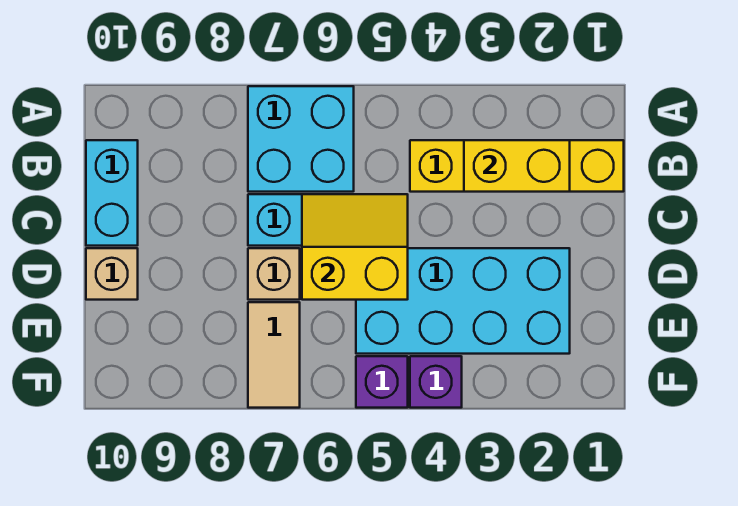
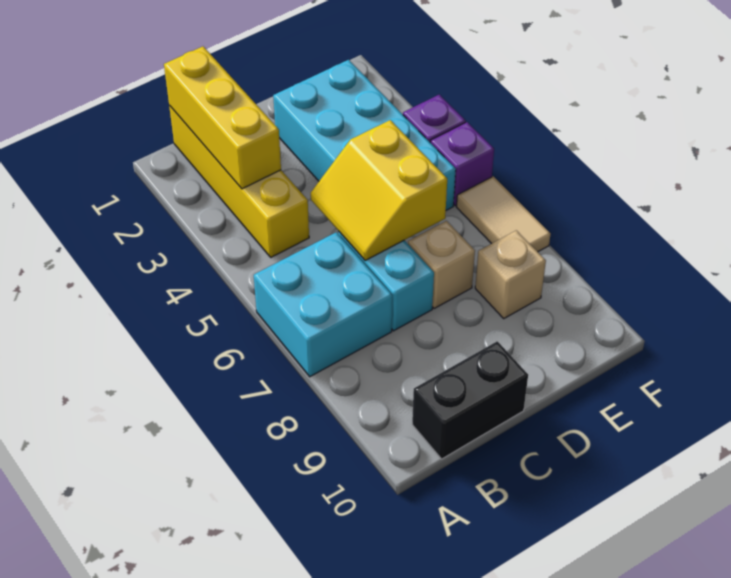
yellow brick B2:B3 level 2 -> yellow brick B1:B3 level 2
cyan brick B10:C10 level 1 -> black brick B10:C10 level 1
tan brick D10 level 1 -> tan brick E8 level 1
tan tile E7:F7 level 1 -> tan tile F6:F7 level 1

